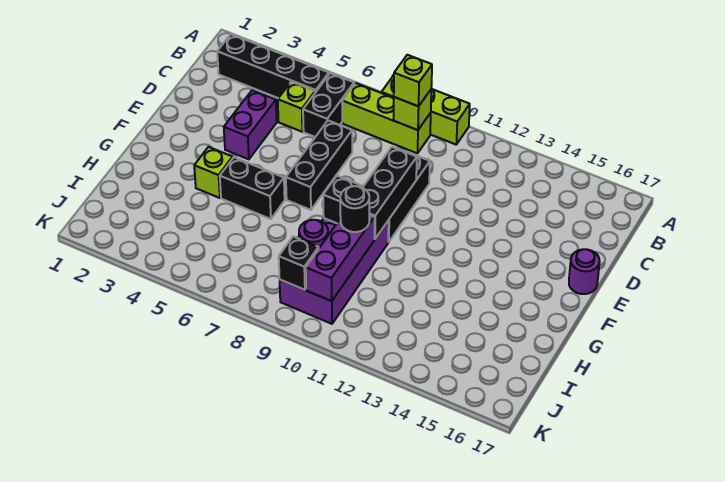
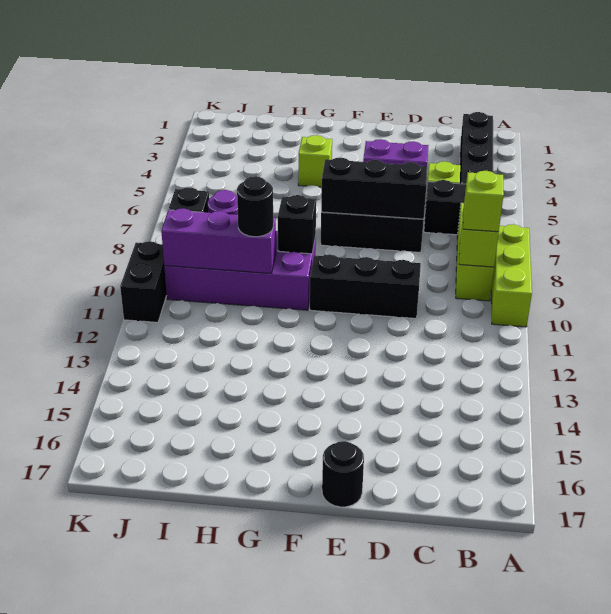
black brick E10:G10 level 2 -> black brick D7:F7 level 2
purple round brick E17 level 1 -> black round brick E17 level 1
black brick G5:G6 level 1 -> black brick K10:K11 level 1

